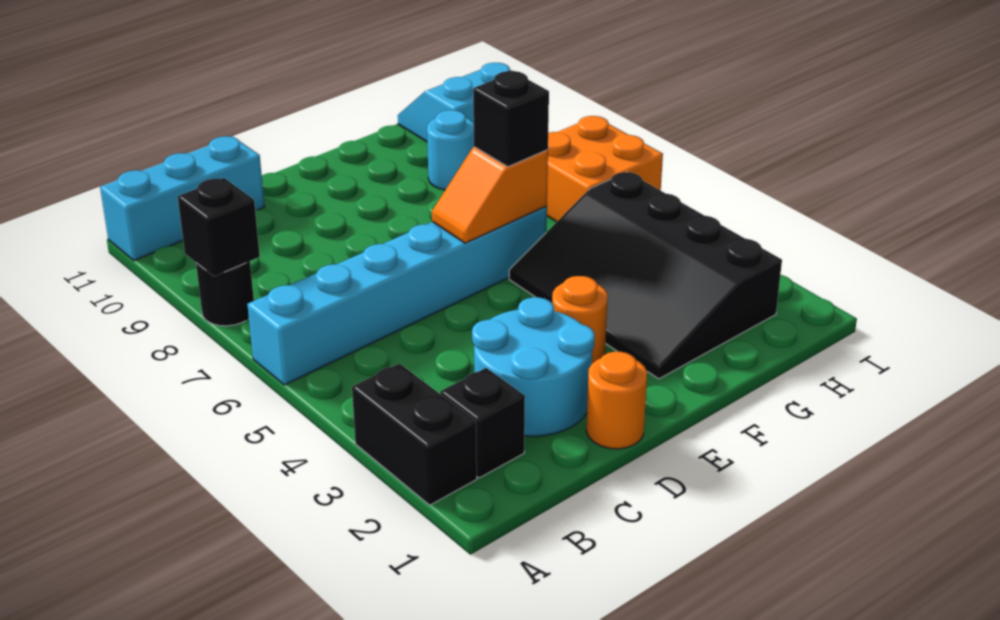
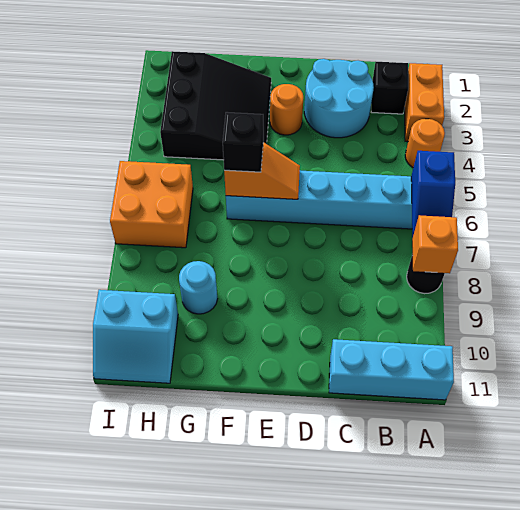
black brick A2:A3 level 1 -> orange brick A2:A3 level 1
none -> blue slope A6:A7 level 2 top 6
black brick A8 level 2 -> orange brick A8 level 2
orange round brick D1 level 1 -> orange round brick A4 level 1
black slope F2:H5 level 1 top H -> black slope F2:H4 level 1 top H

